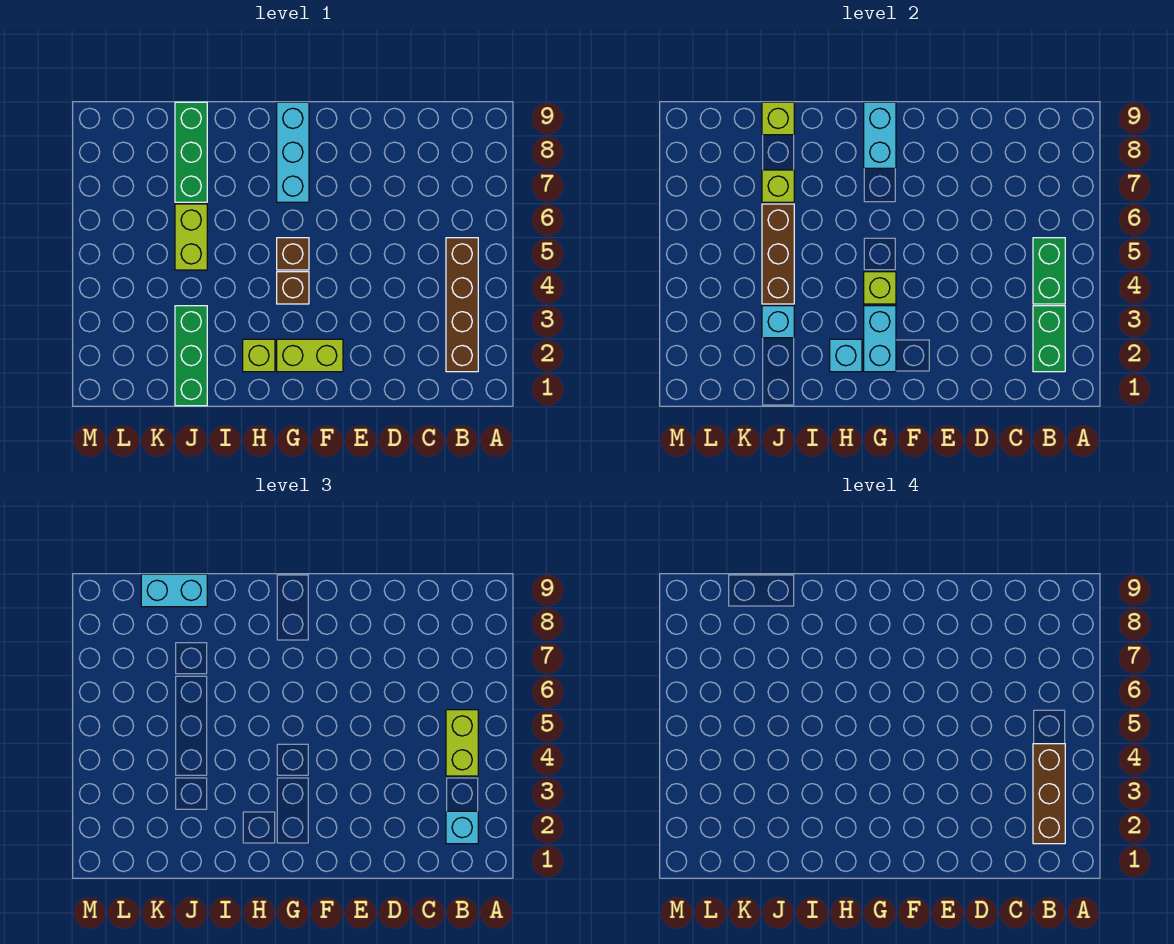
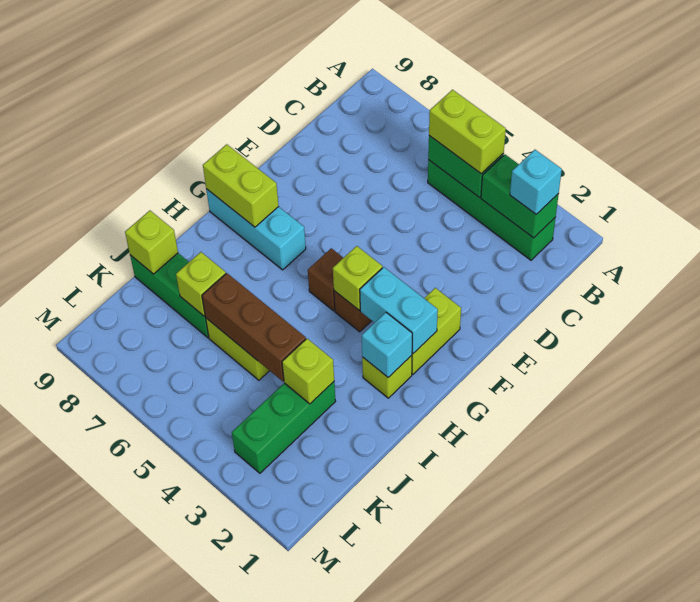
brown brick B2:B5 level 1 -> green brick B2:B5 level 1
brown brick B2:B4 level 4 -> none
cyan brick G8:G9 level 2 -> lime brick G8:G9 level 2
green brick J1:J3 level 1 -> green brick J3:L3 level 1
cyan brick J3 level 2 -> lime brick J3 level 2
cyan brick J9:K9 level 3 -> none

